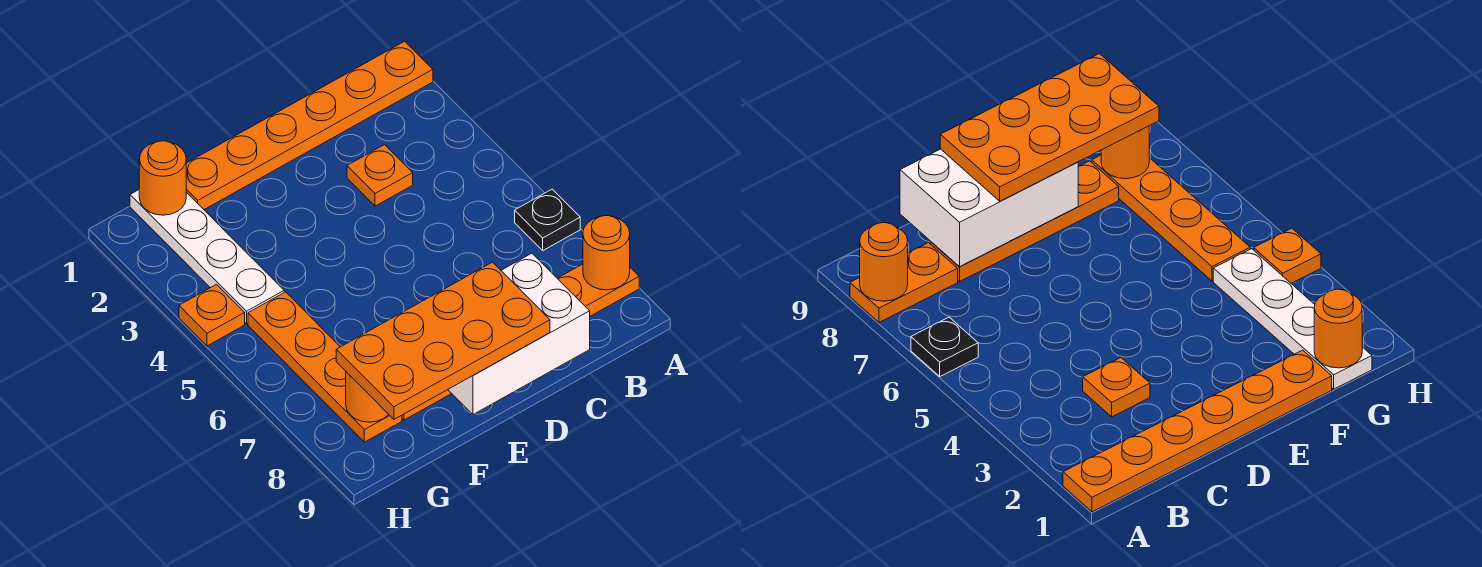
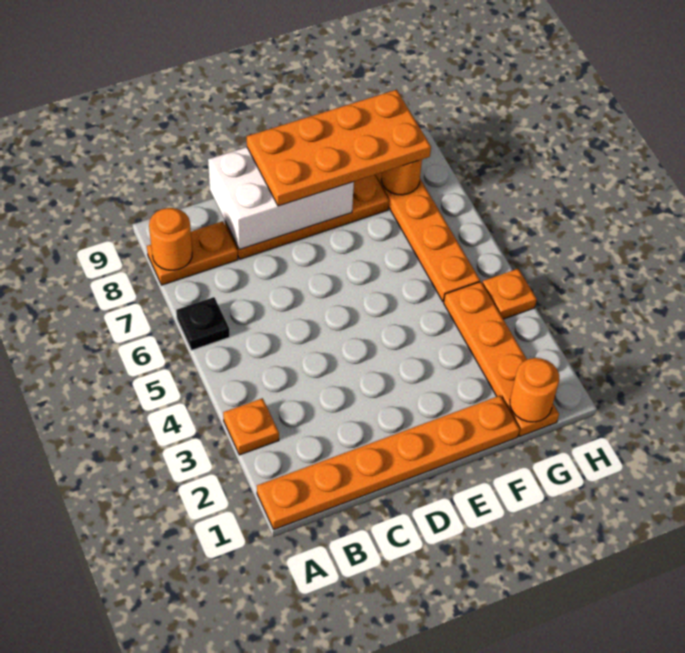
orange plate C3 level 1 -> orange plate A3 level 1
white plate G1:G4 level 1 -> orange plate G1:G4 level 1

